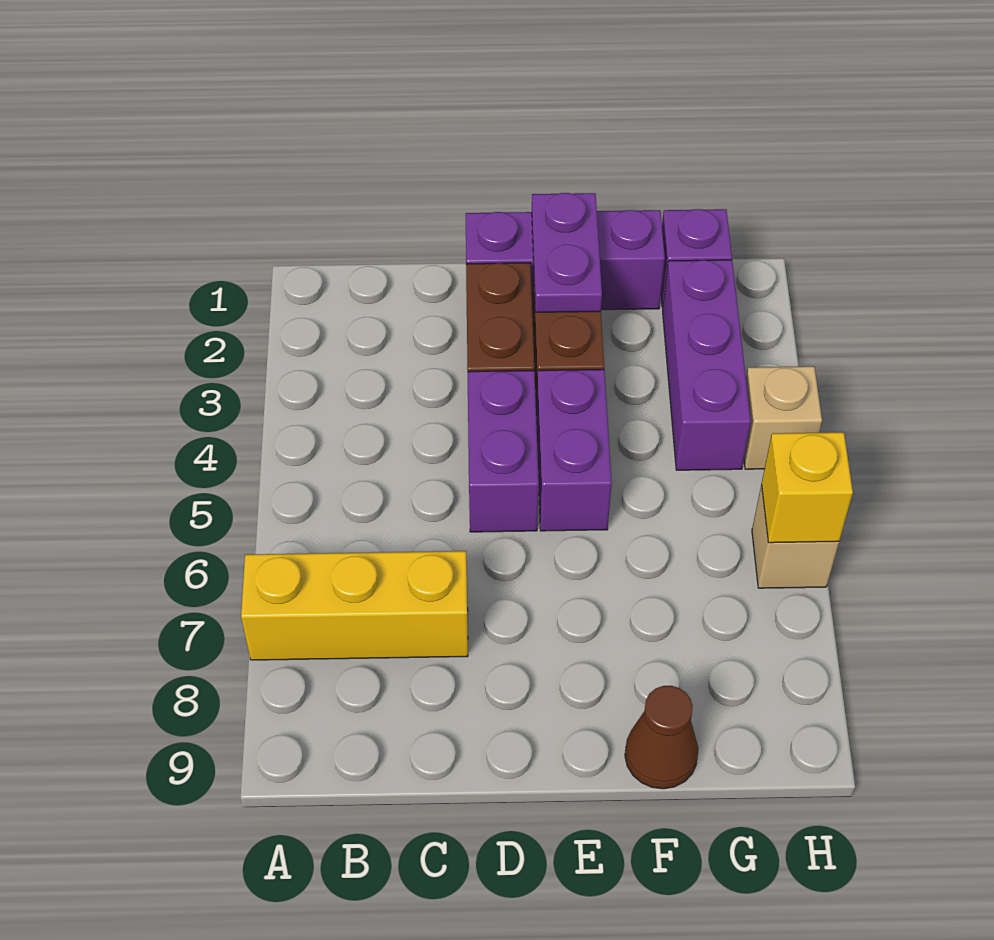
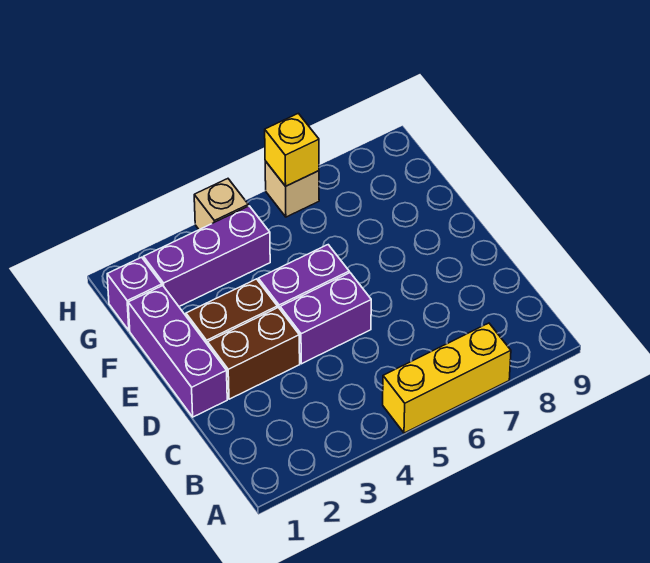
yellow brick A7:C7 level 1 -> yellow brick A5:A7 level 1
purple plate E1:E2 level 2 -> none
brown cone F9 level 1 -> none

